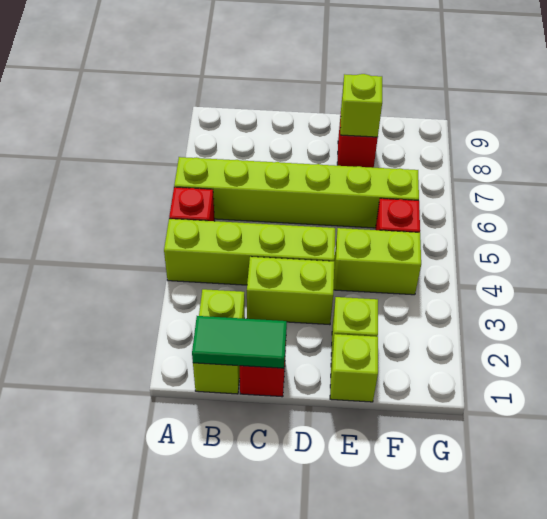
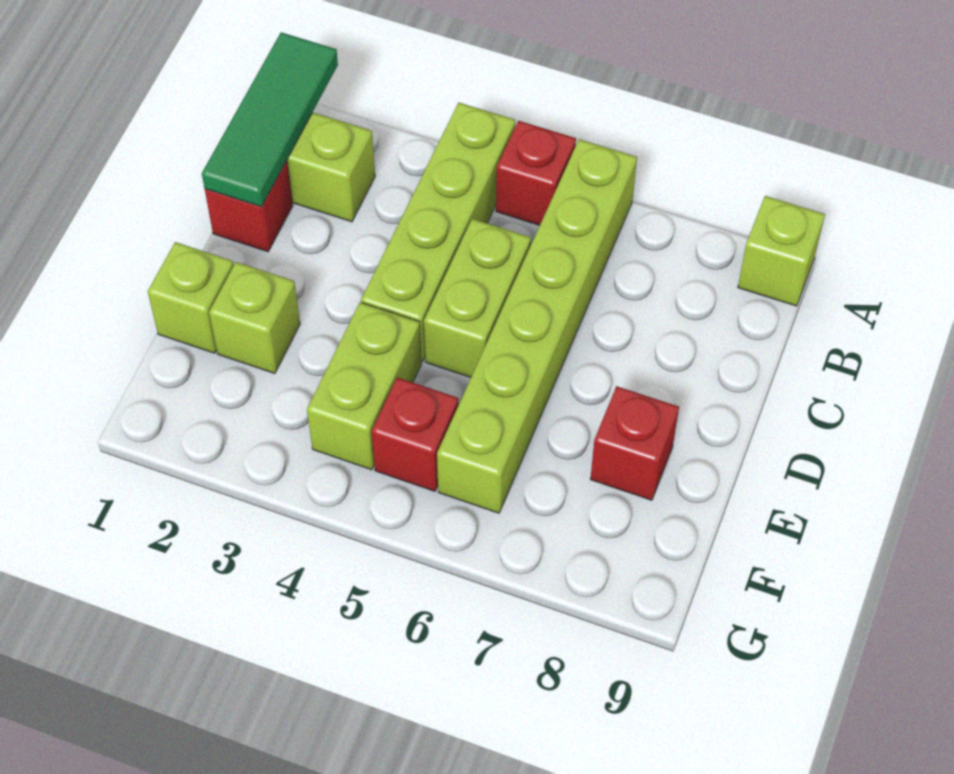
green tile B1:C1 level 2 -> green tile A1:C1 level 2
lime brick C3:D3 level 1 -> lime brick C5:D5 level 1
lime brick E8 level 2 -> lime brick A9 level 1

